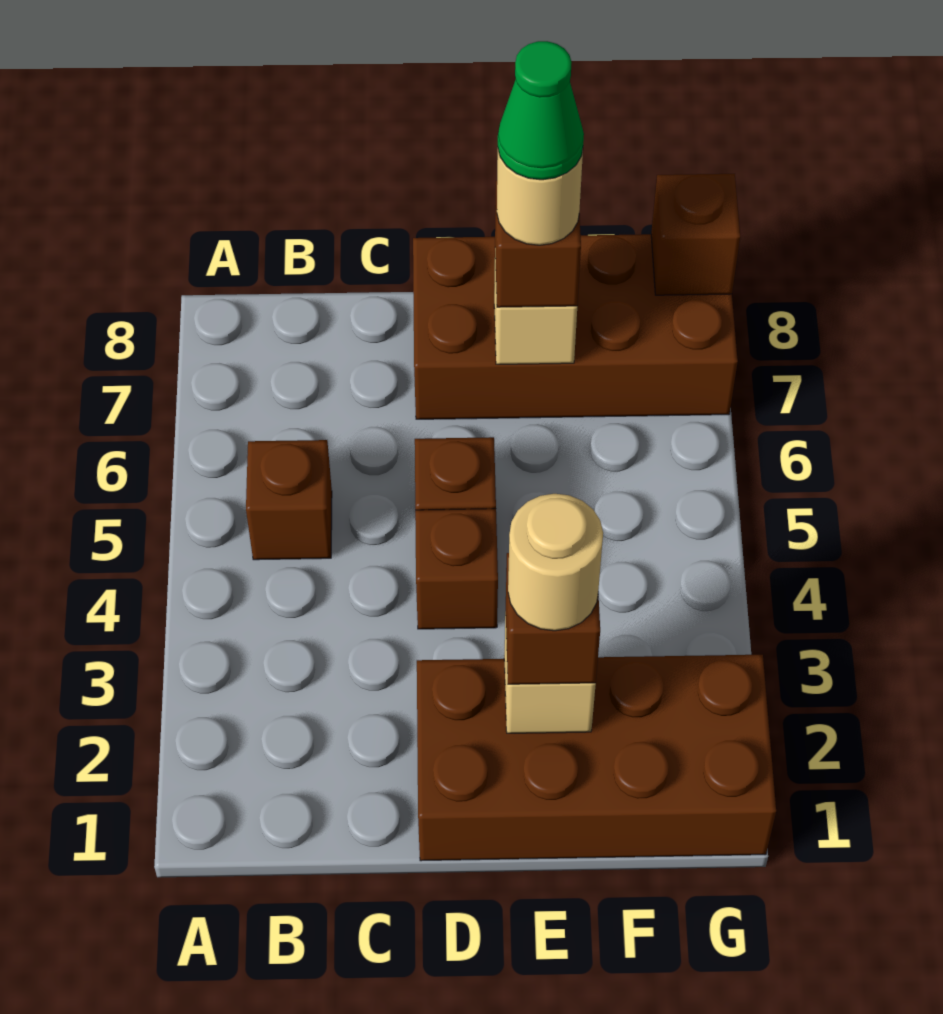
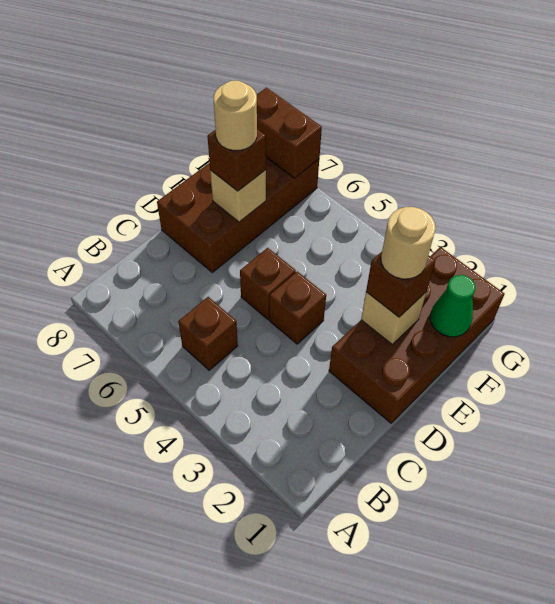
green cone E7 level 5 -> green cone F1 level 2
brown brick G8 level 2 -> brown brick G7:G8 level 2

